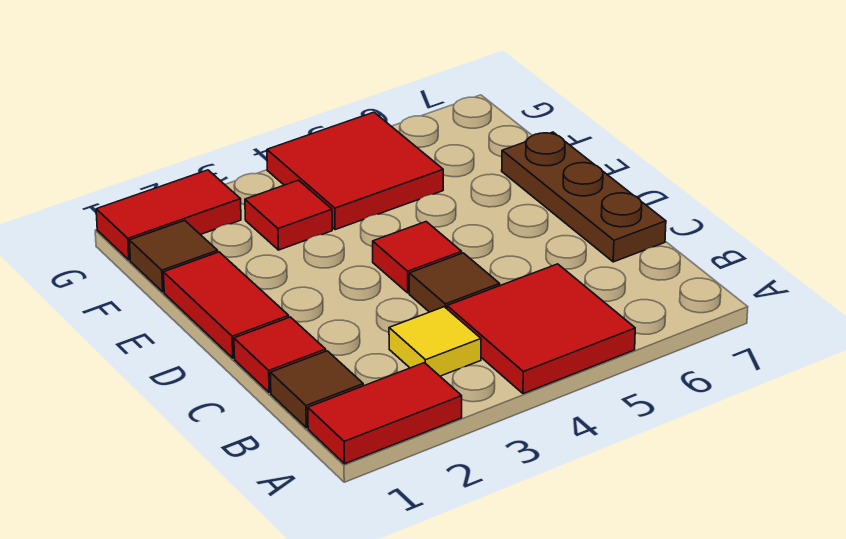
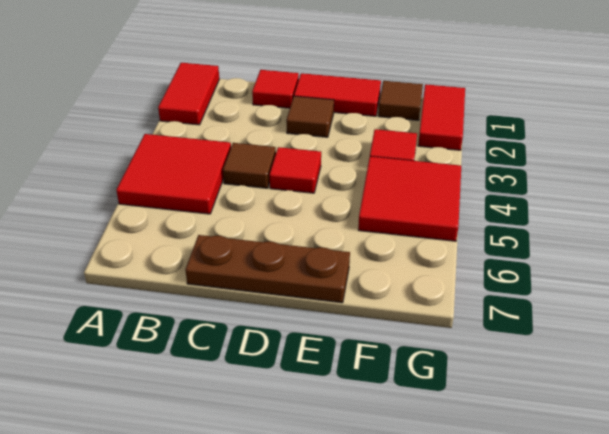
brown tile B1 level 1 -> brown tile D2 level 1
yellow tile B3 level 1 -> none

